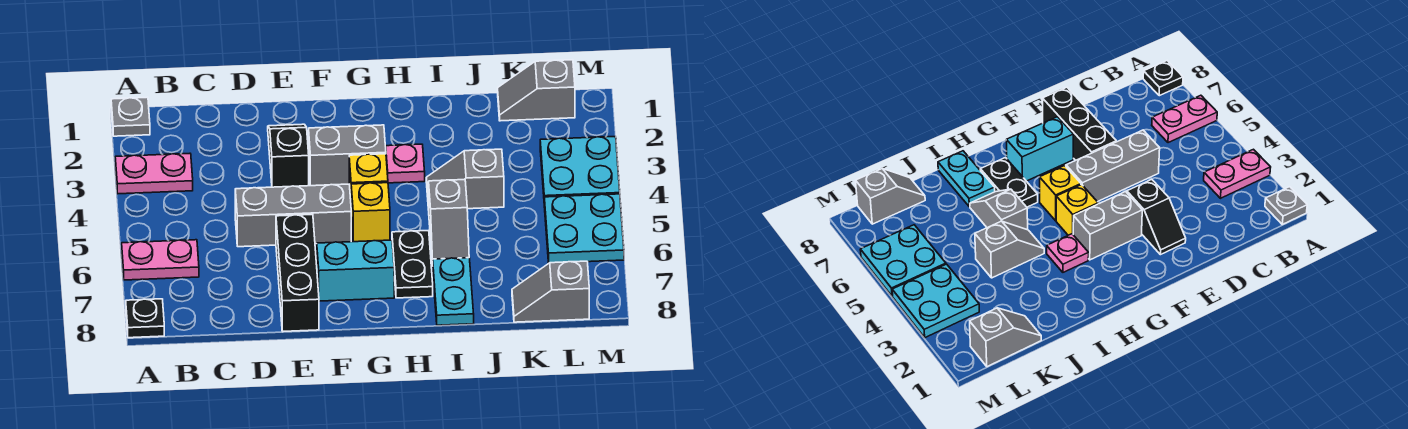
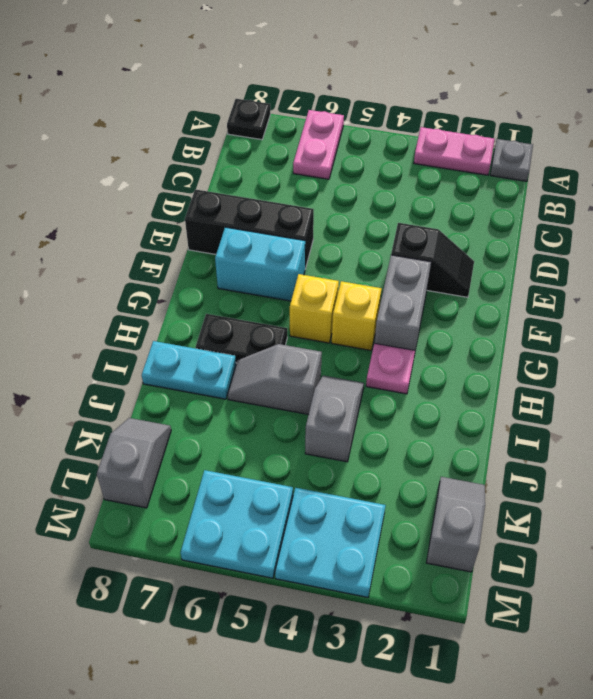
pink plate A3:B3 level 1 -> pink plate A2:A3 level 1
grey brick D5:F5 level 1 -> none
cyan brick F7:G7 level 1 -> cyan brick F6:F7 level 1

